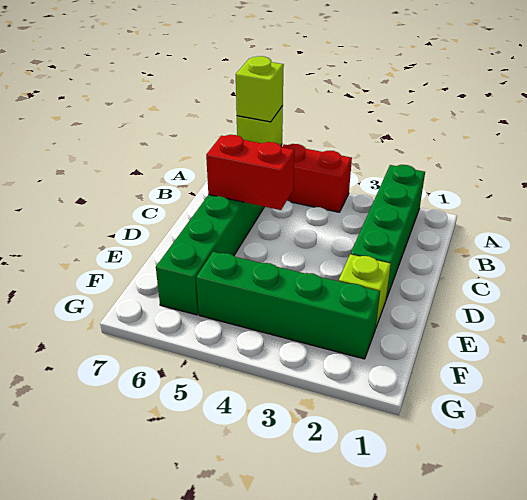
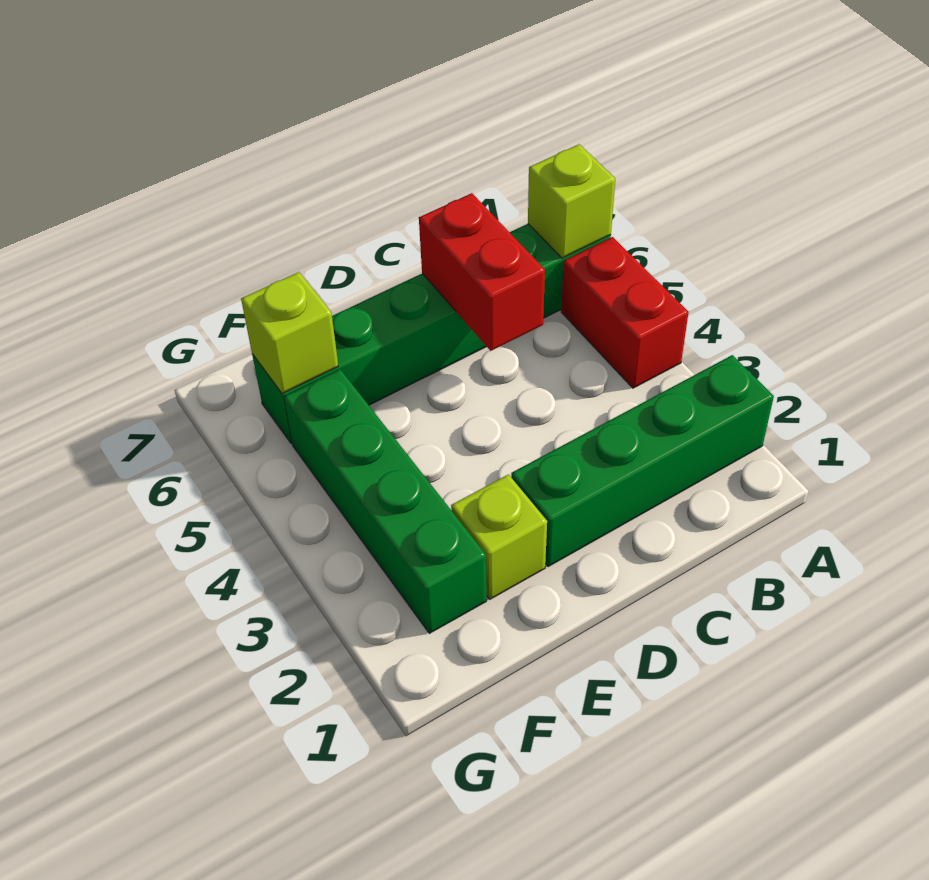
lime brick A6 level 3 -> lime brick F6 level 2

